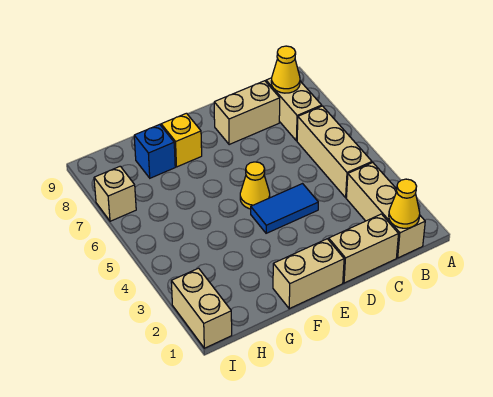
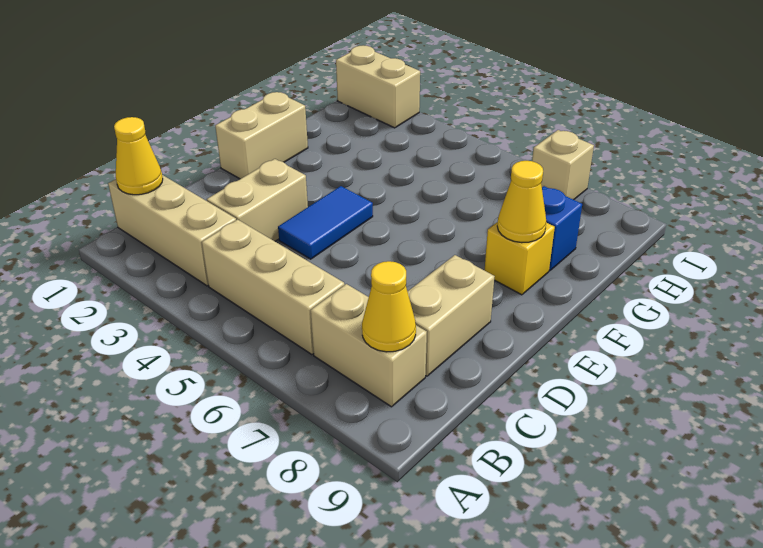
tan brick C1:D1 level 1 -> tan brick C3:D3 level 1
yellow cone E5 level 1 -> yellow cone F8 level 2

